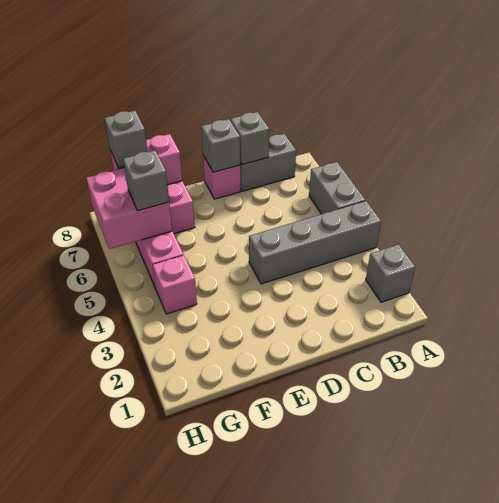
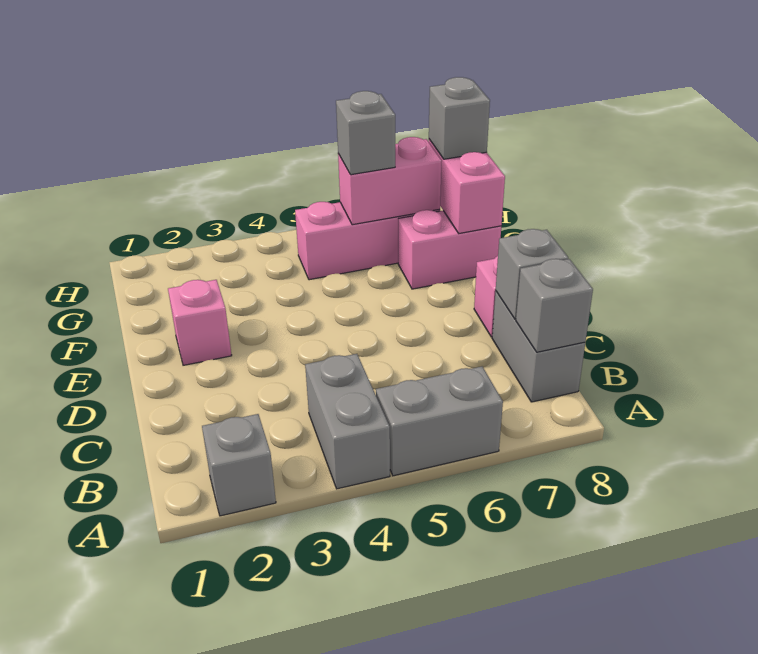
grey brick A4:D4 level 1 -> grey brick A4:B4 level 1
grey brick D8 level 2 -> grey brick B8 level 2
pink brick G4 level 1 -> pink brick E2 level 1
pink brick G6:H7 level 2 -> pink brick G6:G7 level 2

